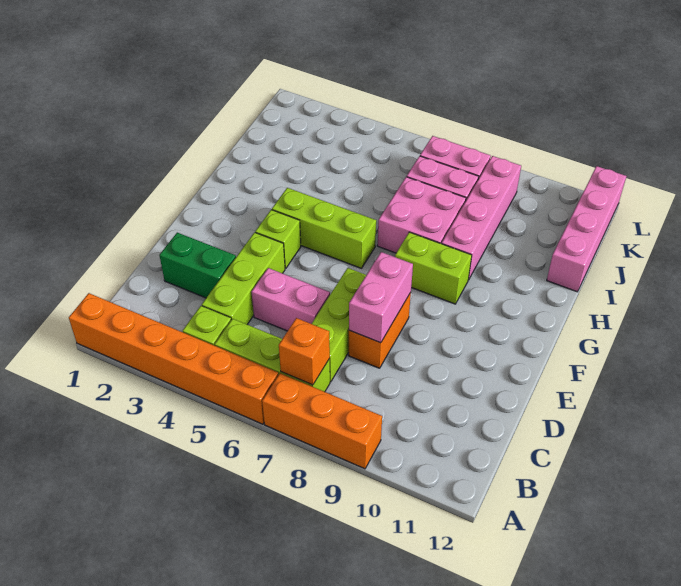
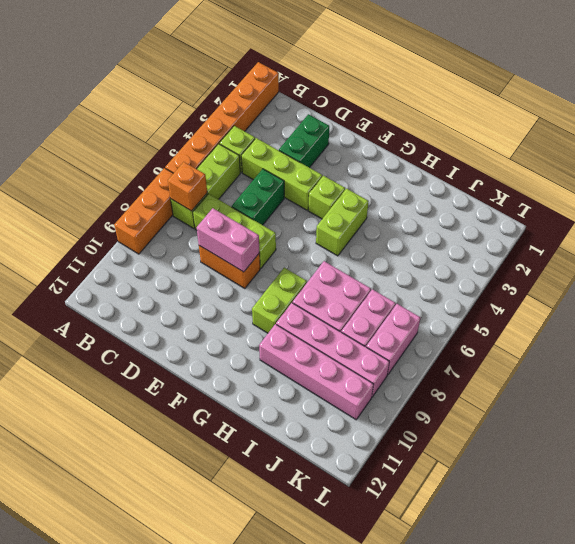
pink brick D5:D6 level 1 -> green brick D5:D6 level 1
lime brick G4:G6 level 1 -> lime brick G4:G5 level 1
pink brick I12:L12 level 1 -> pink brick H10:K10 level 1

